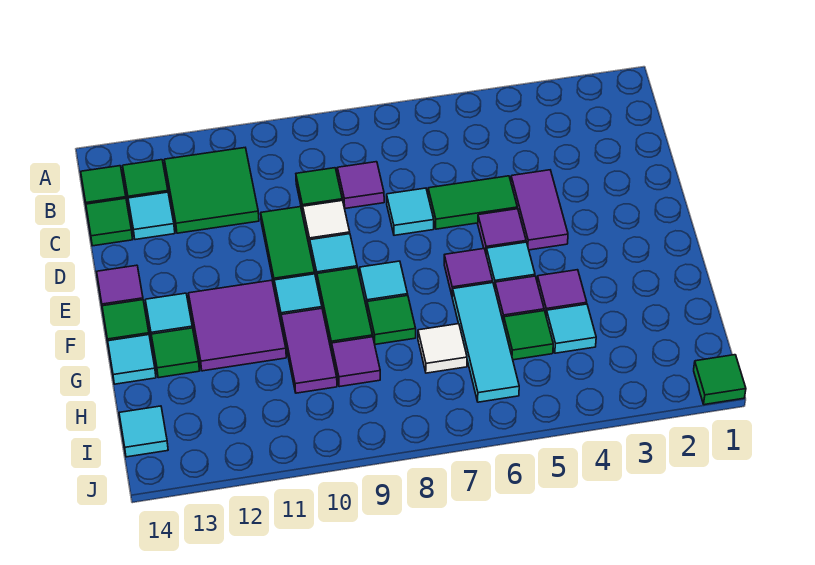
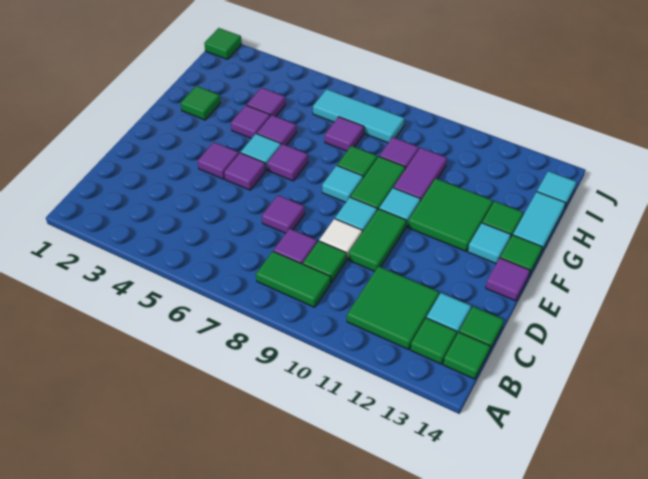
purple tile D4:E4 level 1 -> purple tile E4 level 1
green tile D5:D6 level 1 -> green tile B8:B9 level 1
cyan tile D7 level 1 -> purple tile D7 level 1
purple tile F11:G12 level 1 -> green tile F11:G12 level 1
cyan tile G6:I6 level 1 -> cyan tile I6:I8 level 1
cyan tile G14 level 1 -> cyan tile G14:H14 level 1
cyan tile H4 level 1 -> purple tile H4 level 1
green tile H5 level 1 -> green tile G2 level 1
white tile H7 level 1 -> purple tile H7 level 1

